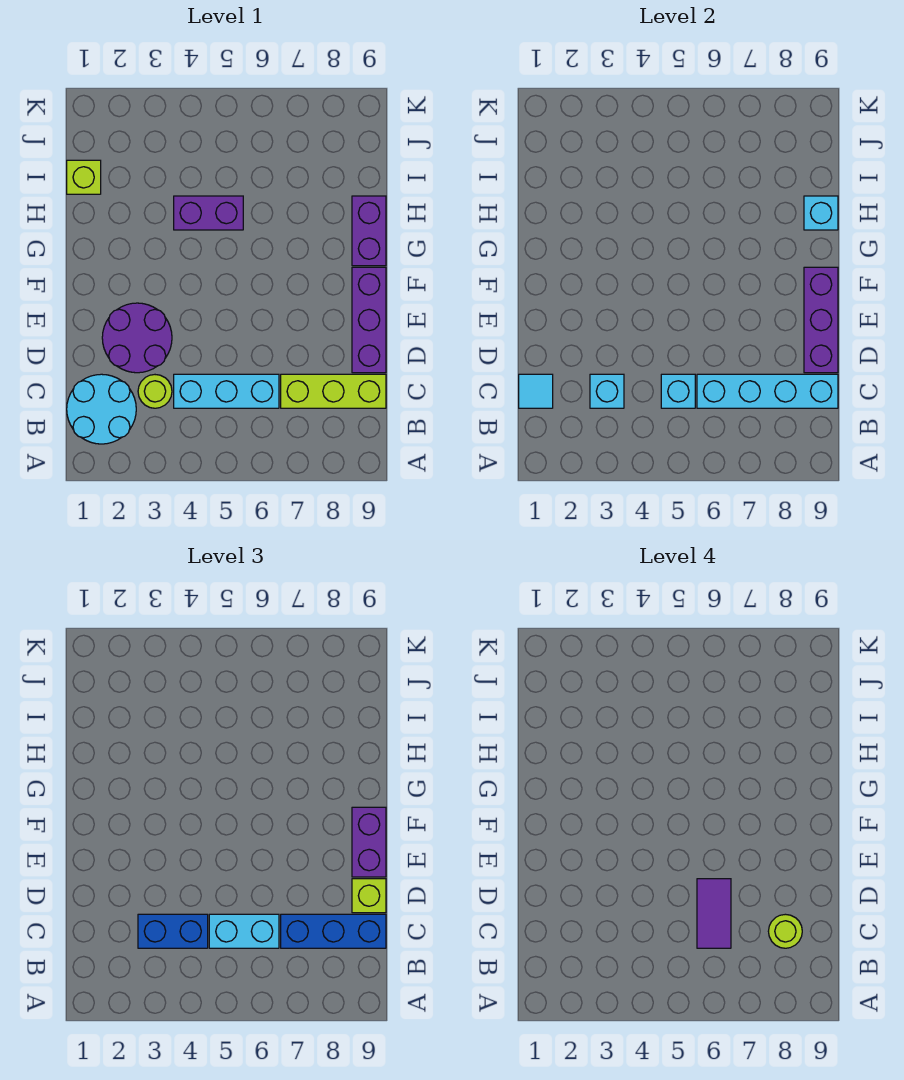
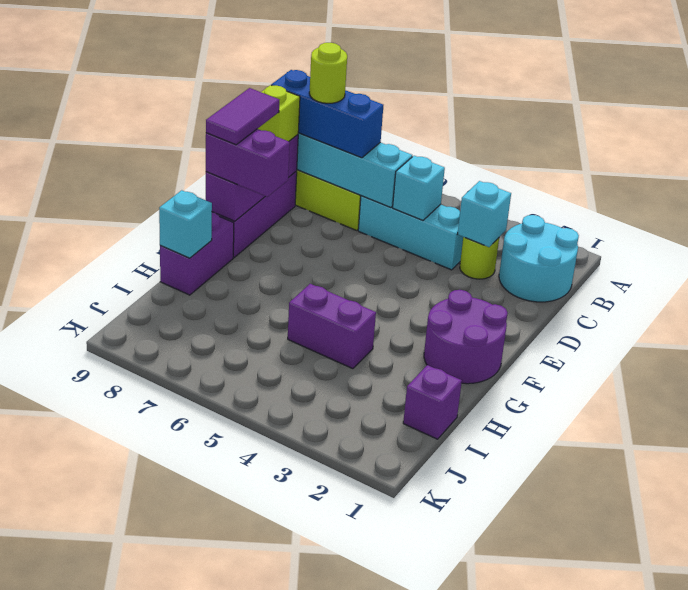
cyan tile C1 level 2 -> none
blue brick C3:C4 level 3 -> none
cyan brick C5:C6 level 3 -> none
purple tile C6:D6 level 4 -> purple tile E9:F9 level 4
purple round brick D2:E3 level 1 -> purple round brick F1:G2 level 1
purple brick E9:F9 level 3 -> purple brick F8:F9 level 3
lime brick I1 level 1 -> purple brick I1 level 1

